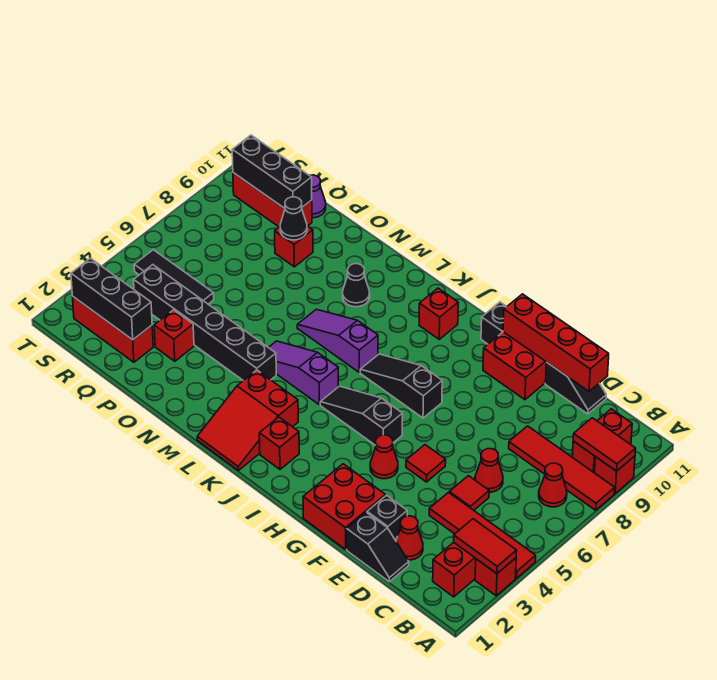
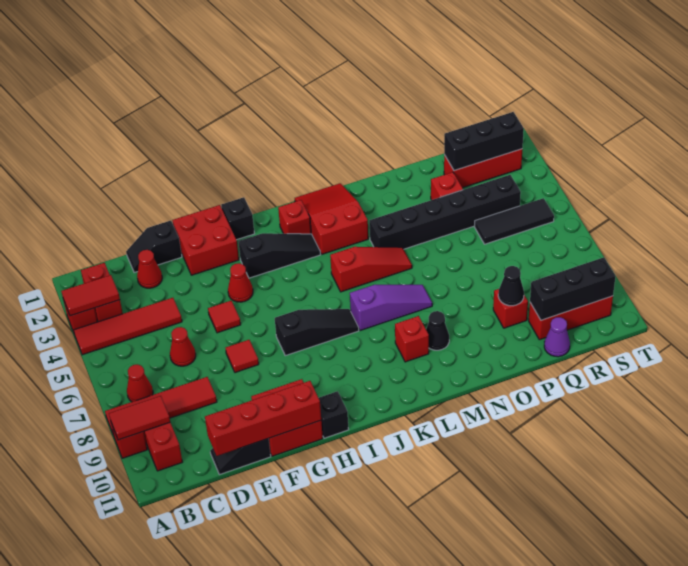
red tile D5 level 1 -> red tile F7 level 1
black brick E2 level 1 -> black brick H1 level 1
black slope H5:J5 level 1 top H -> black slope H3:J3 level 1 top H
red brick J10 level 1 -> red brick L9 level 1
purple slope K5:M5 level 1 top K -> red slope K5:M5 level 1 top K

